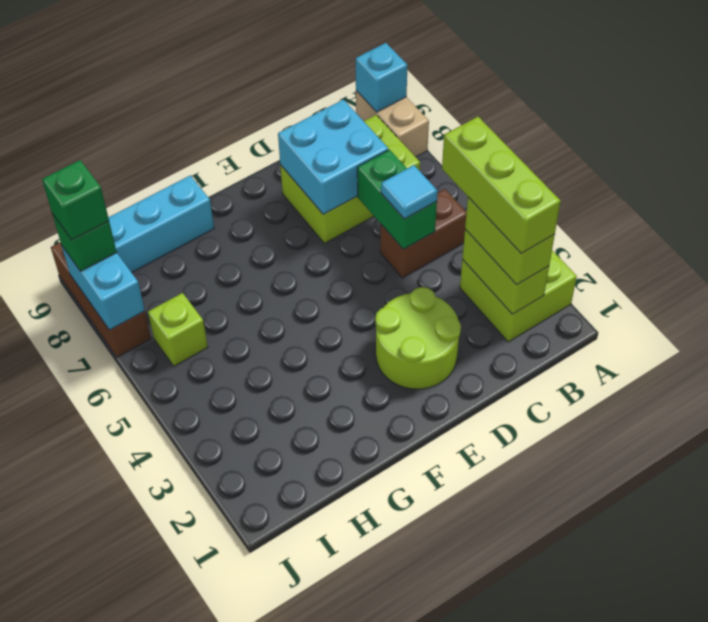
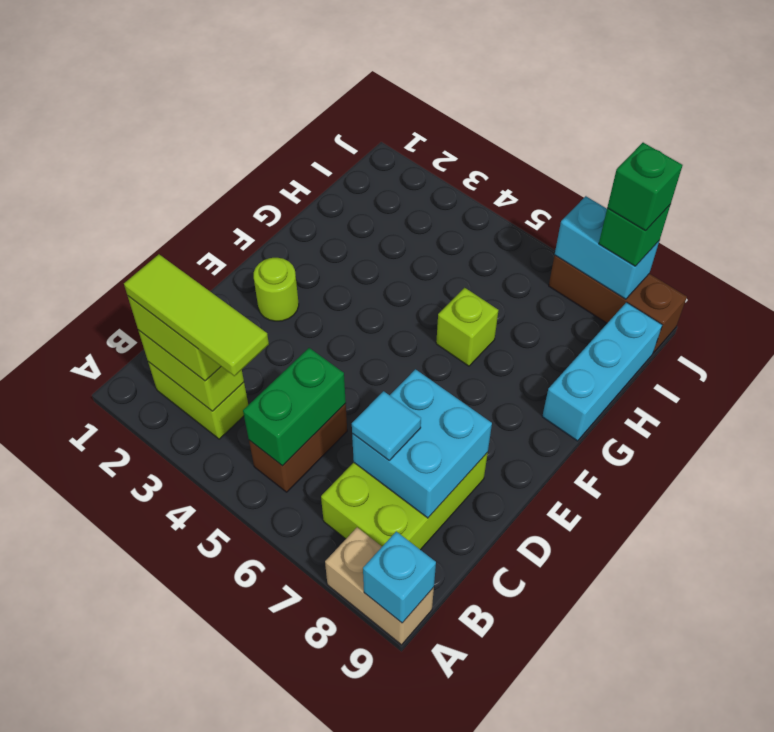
lime brick A2:B3 level 1 -> lime brick B2:B3 level 1
lime brick B2:B4 level 4 -> lime tile B2:B4 level 4
green brick C5:C6 level 2 -> green brick B5:C5 level 2
cyan tile C5 level 3 -> cyan tile C7 level 3
lime round brick D2:E3 level 1 -> lime round brick E2 level 1
lime brick I6 level 1 -> lime brick G6 level 1

